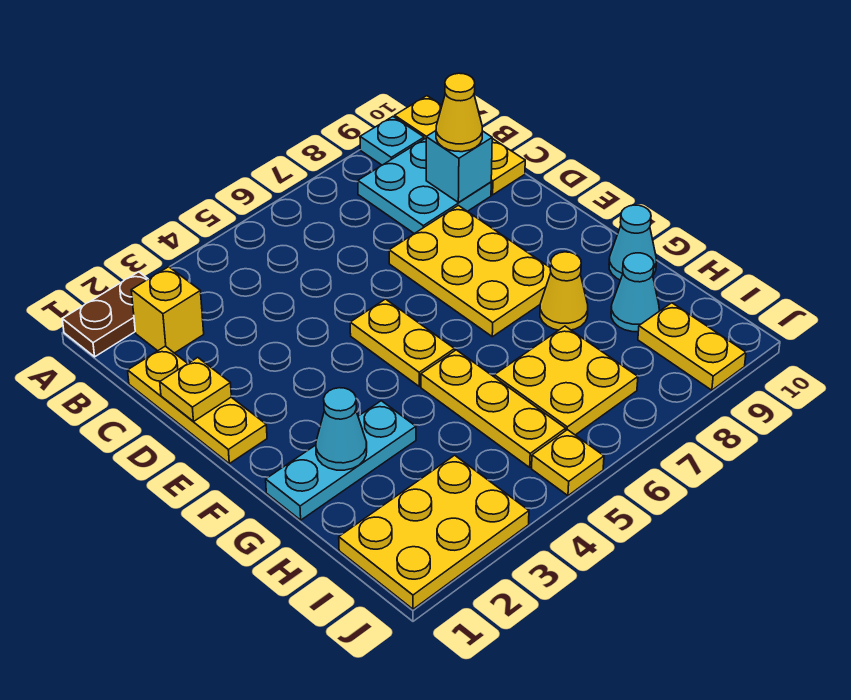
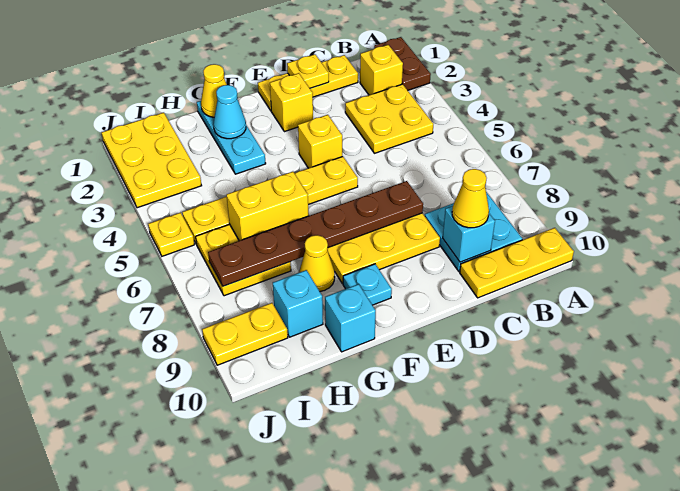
cyan plate A9 level 1 -> cyan plate F9 level 1
none -> yellow plate B3:C4 level 1
none -> brown plate D7:I7 level 2
none -> yellow brick E2 level 1
none -> yellow brick E4 level 1
none -> yellow cone G1 level 2
none -> yellow brick G6:H6 level 2
cyan cone G10 level 1 -> cyan brick G10 level 1
cyan cone H9 level 1 -> cyan brick H9 level 1

